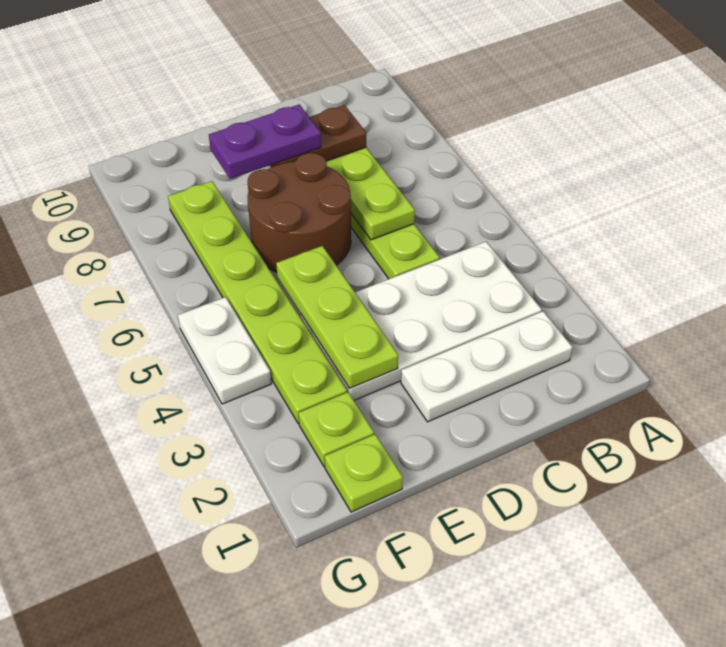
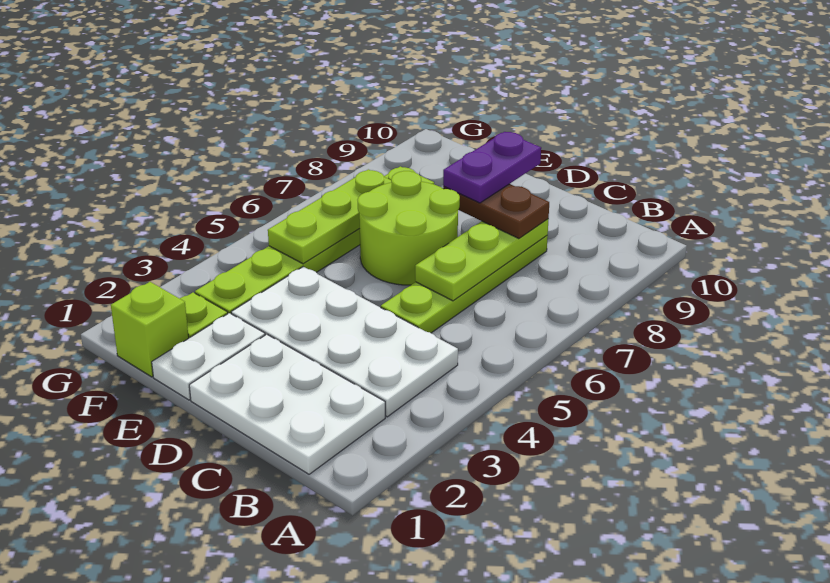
white plate B2:D2 level 1 -> white plate B1:D2 level 1
brown round brick D6:E7 level 1 -> lime round brick D6:E7 level 1
purple plate D8:E8 level 4 -> purple plate D8:D9 level 4
lime plate E3:E5 level 2 -> lime plate F5:F7 level 2
lime plate F1 level 1 -> lime brick F1 level 1
white plate G4:G5 level 1 -> white plate E1:E2 level 1

